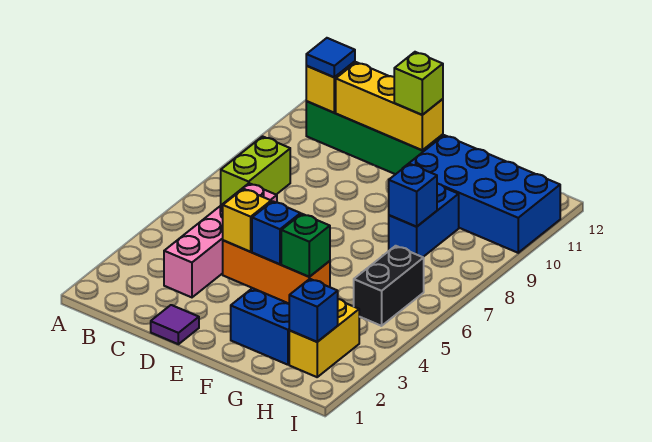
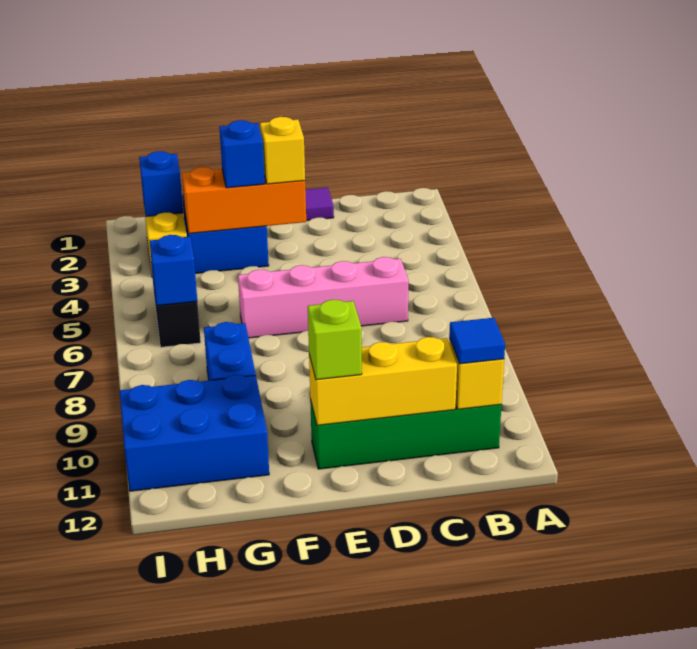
lime brick B7:B8 level 1 -> none
pink brick C3:C6 level 1 -> pink brick C6:F6 level 1
blue brick F10:I11 level 1 -> blue brick G10:I11 level 1
green brick G3 level 3 -> none
blue brick G8 level 2 -> blue brick H6 level 2

